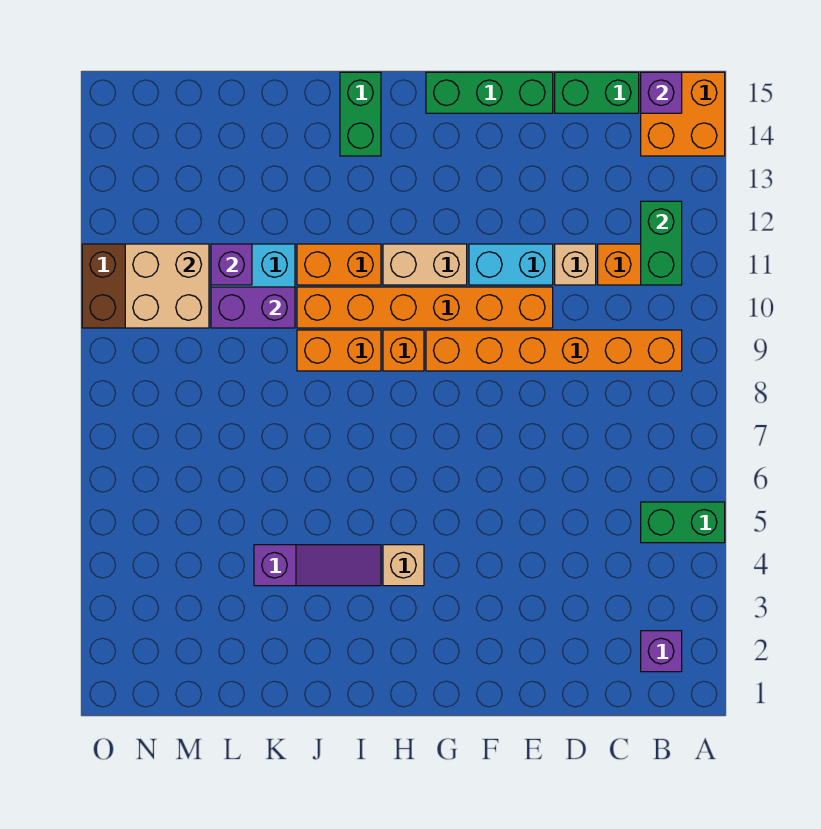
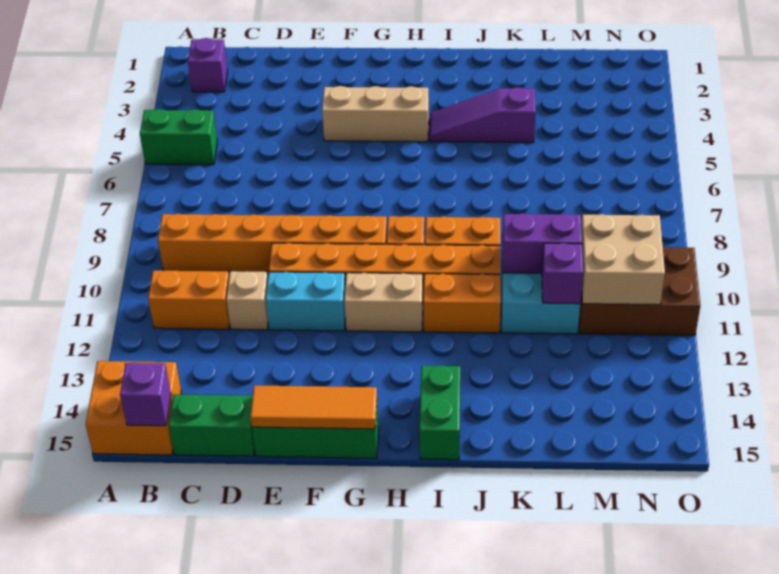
green brick B11:B12 level 2 -> none
none -> orange tile E15:G15 level 2
tan brick H4 level 1 -> tan brick F4:H4 level 1

